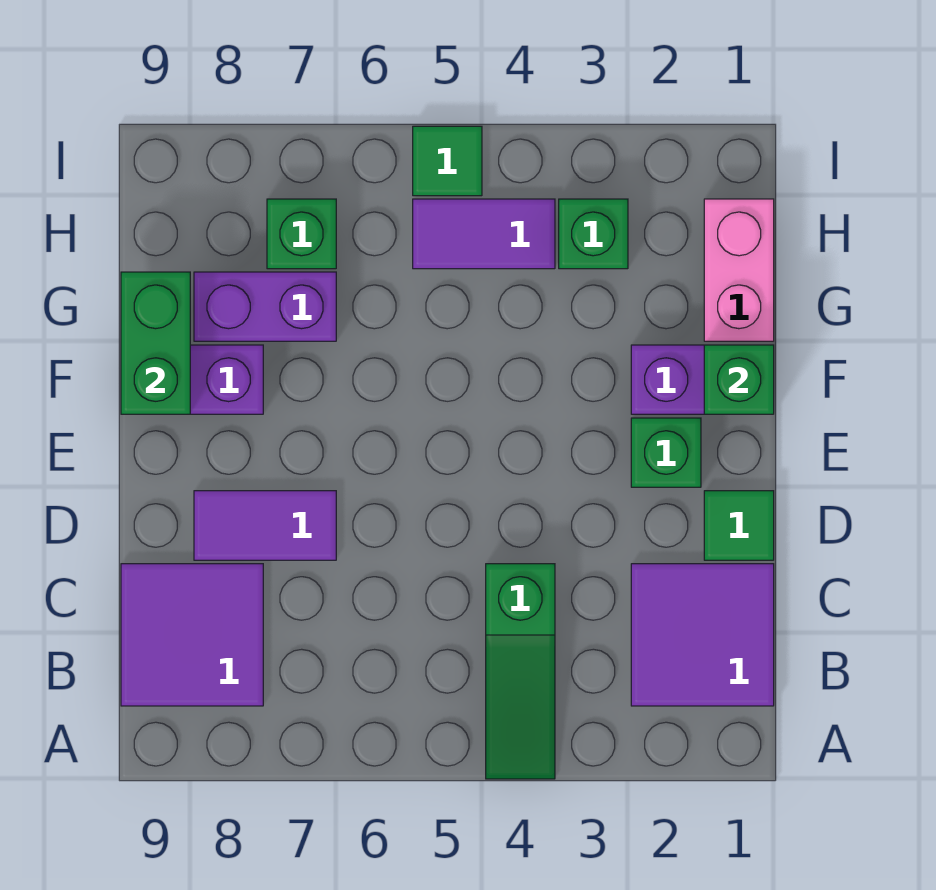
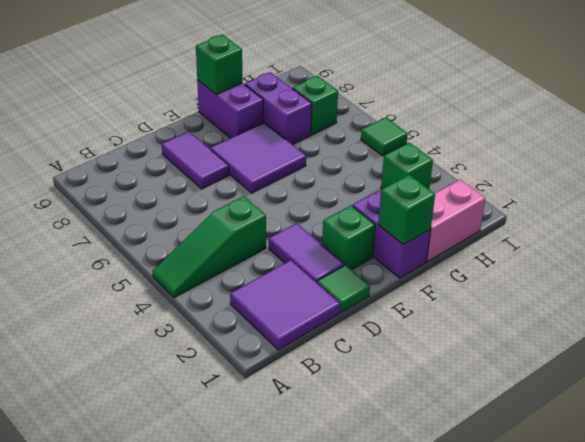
purple tile B8:C9 level 1 -> purple tile E6:F7 level 1
green brick F9:G9 level 2 -> green brick F9 level 2
purple tile H4:H5 level 1 -> purple tile D2:D3 level 1

